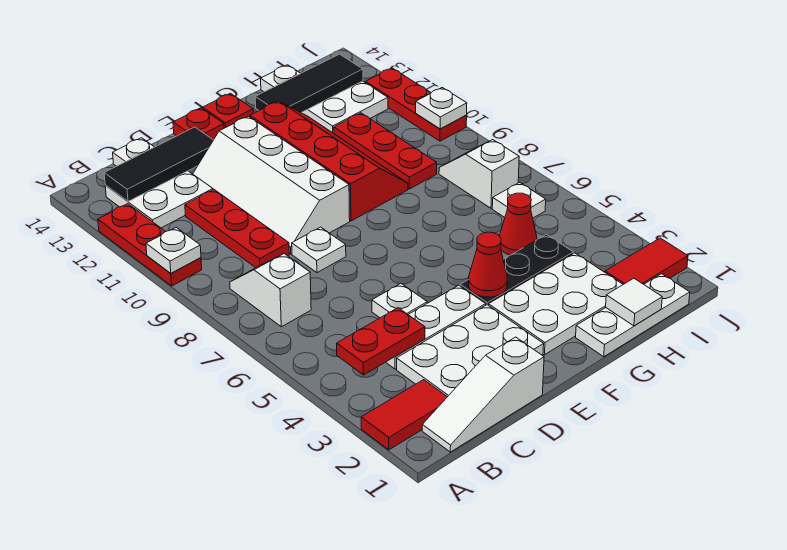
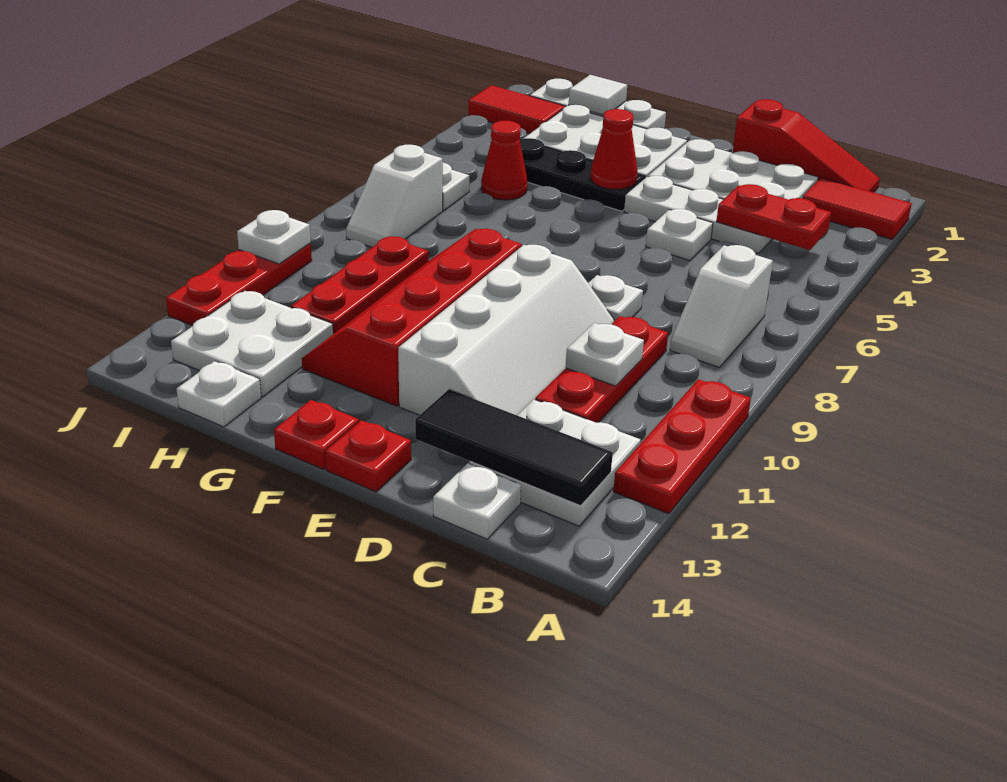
white plate A10 level 2 -> white plate C10 level 2
white slope B1:D1 level 1 top D -> red slope B1:D1 level 1 top D
black tile G13:I13 level 2 -> none

